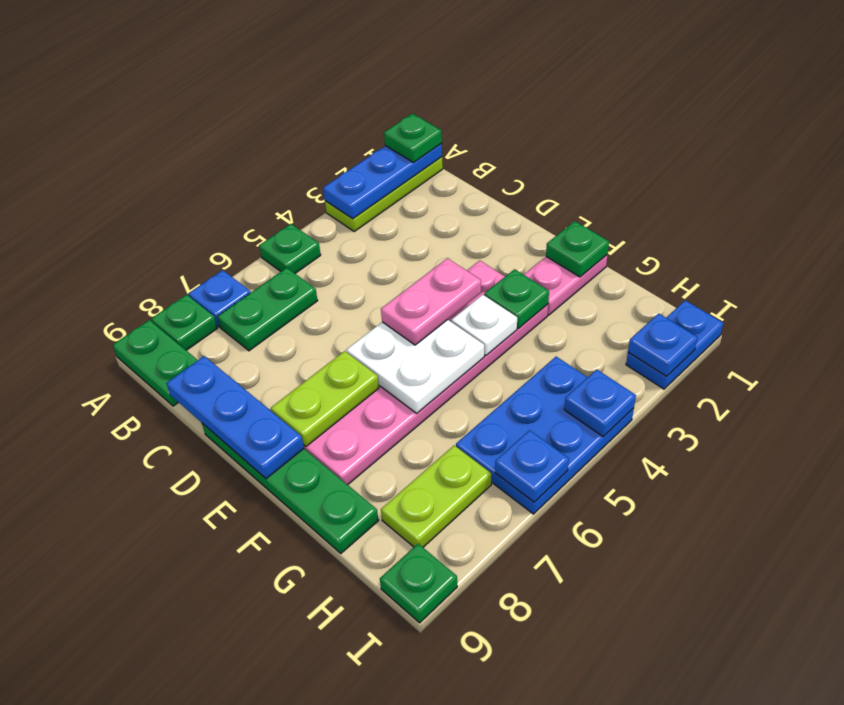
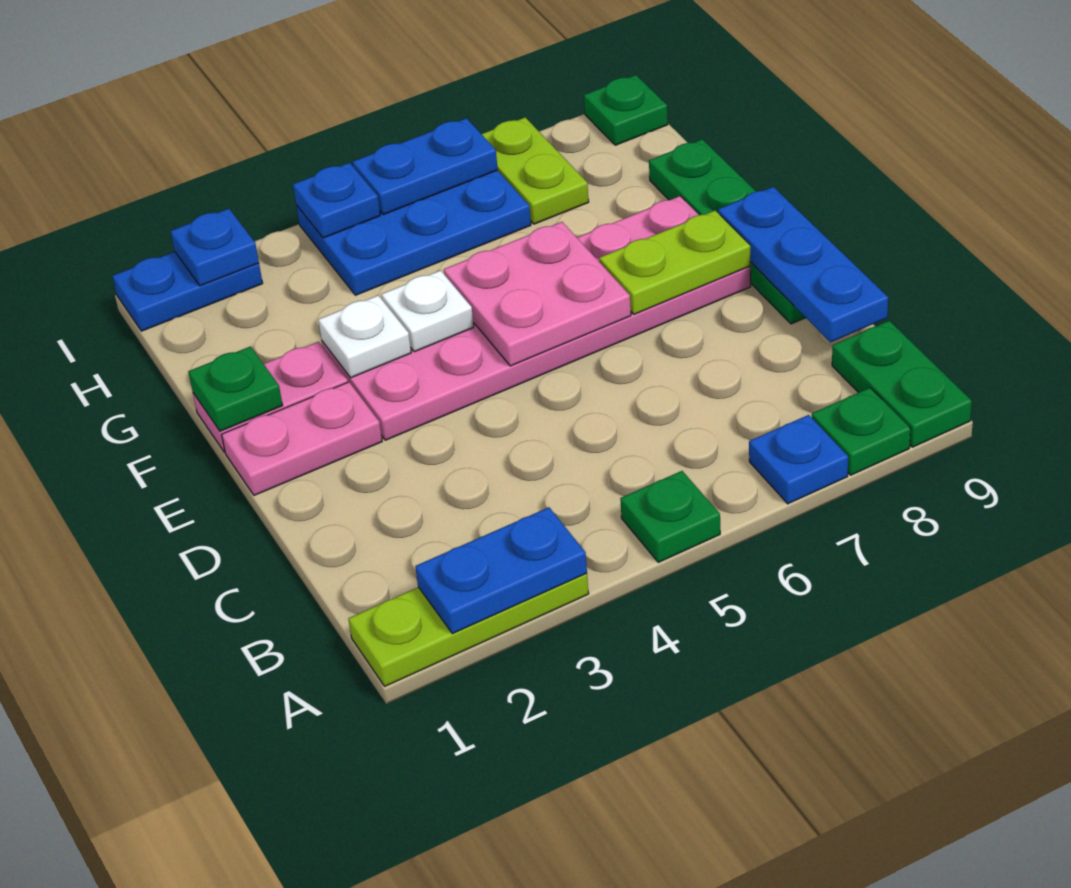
blue plate A1:A3 level 2 -> blue plate A2:A3 level 2
green plate A1 level 3 -> none
green plate B6:B7 level 1 -> none
pink plate E4:E5 level 3 -> pink plate E1:E2 level 1
white plate E5:F6 level 2 -> pink plate E5:F6 level 2
green plate F3 level 2 -> white plate F3 level 2
lime plate H7:H8 level 1 -> lime plate H7:I7 level 1
blue plate I6 level 2 -> blue plate I5:I6 level 2

